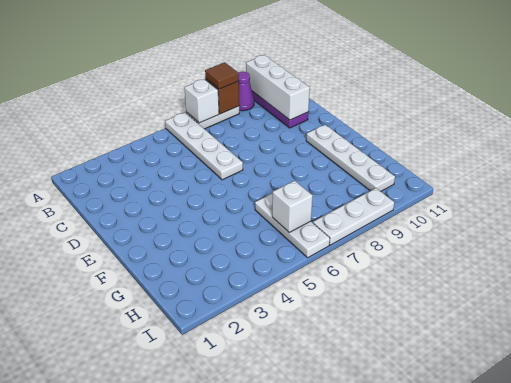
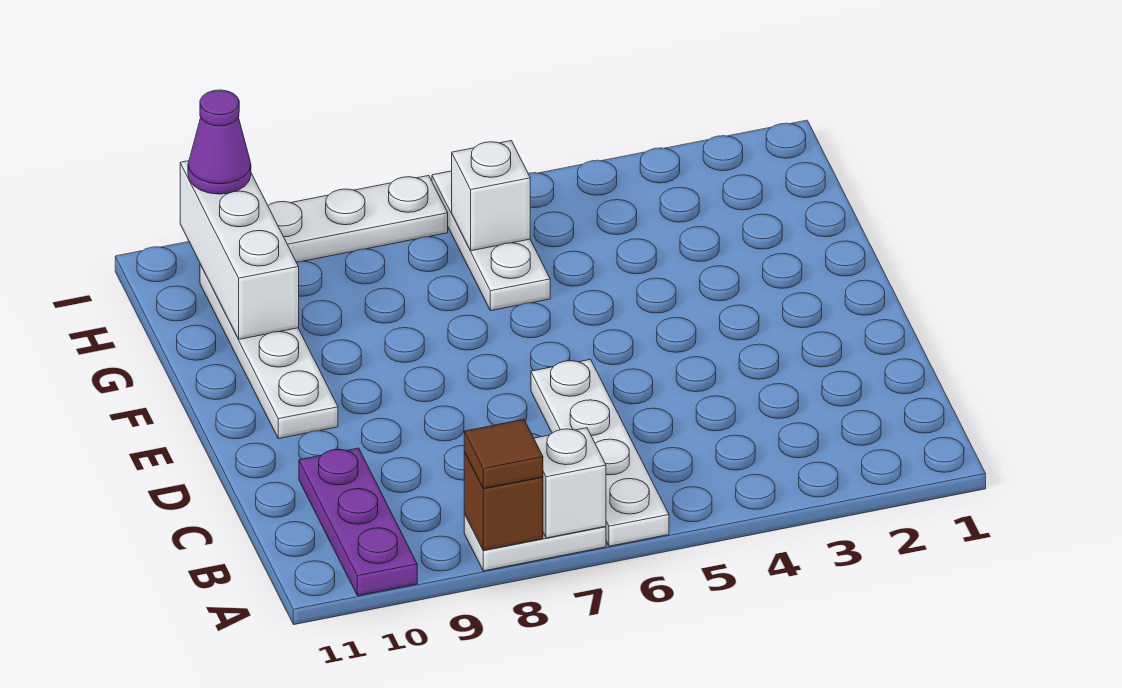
purple cone A9 level 1 -> purple cone I10 level 3
white brick A10:C10 level 2 -> white brick G10:I10 level 2

